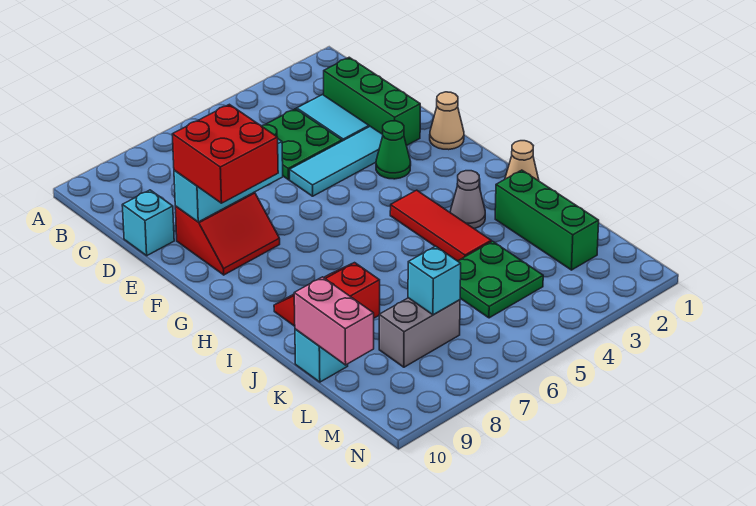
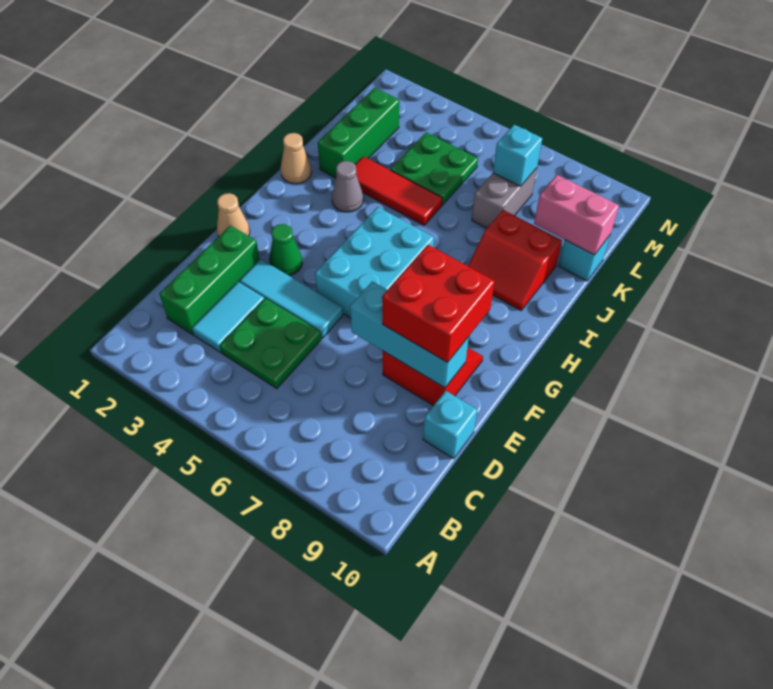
none -> cyan brick F5:H6 level 1
red tile H4:J4 level 1 -> red tile J3:J5 level 1
pink brick K10:L10 level 2 -> pink brick K9:K10 level 2
grey brick L7:L8 level 1 -> grey brick K7:L7 level 1

